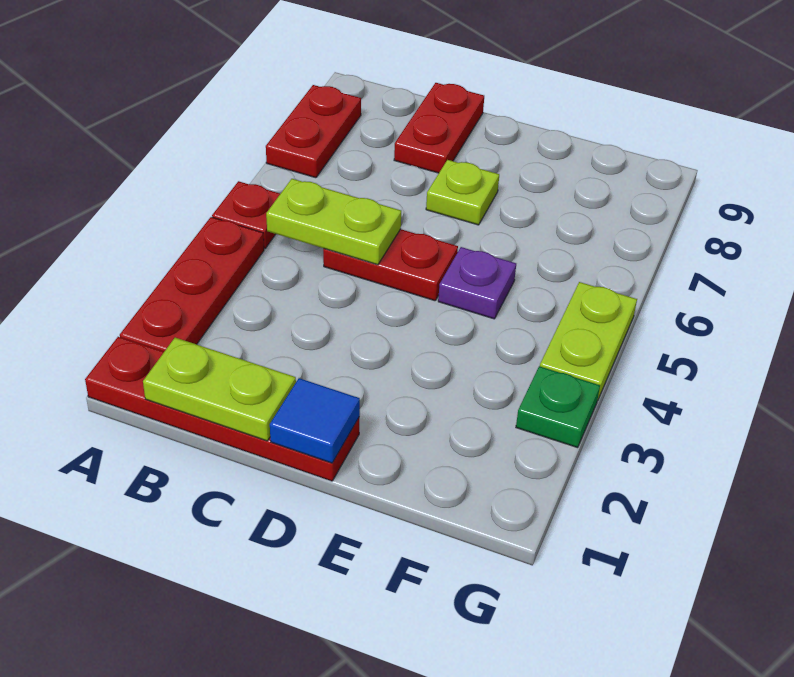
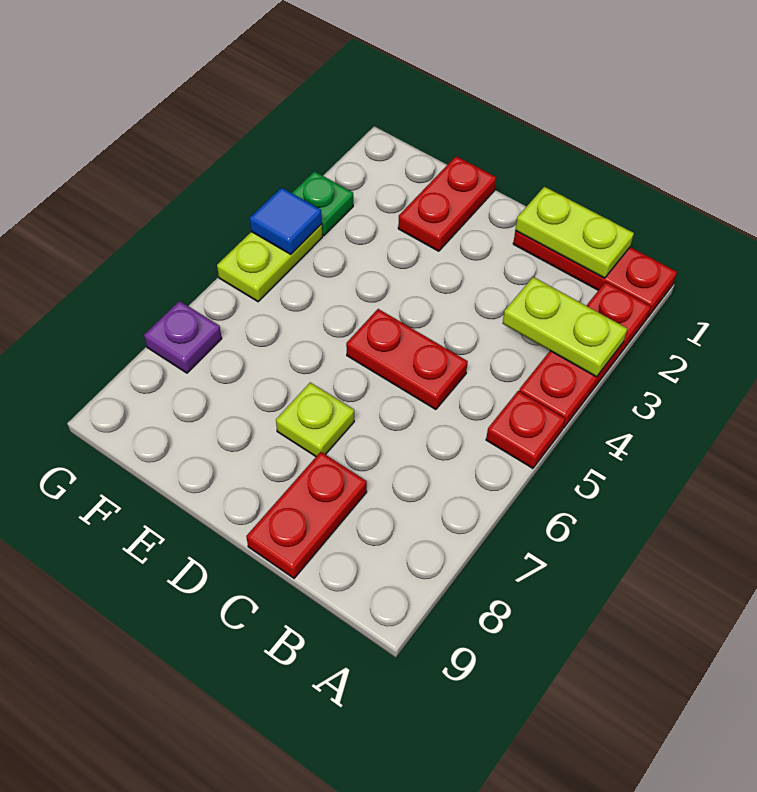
red plate A1:D1 level 1 -> red plate A1:C1 level 1
red plate A7:A8 level 1 -> red plate E1:E2 level 1
lime plate B5:C5 level 2 -> lime plate A3:B3 level 2
blue tile D1 level 2 -> blue tile G4 level 2
purple plate E5 level 1 -> purple plate G7 level 1

